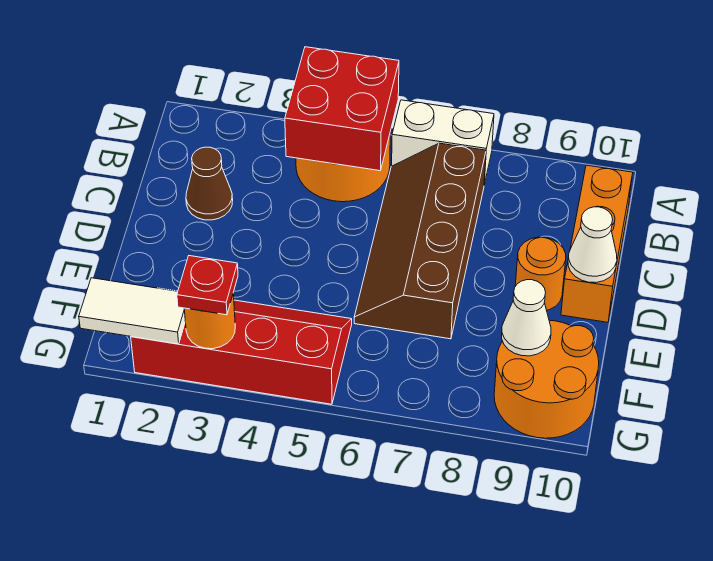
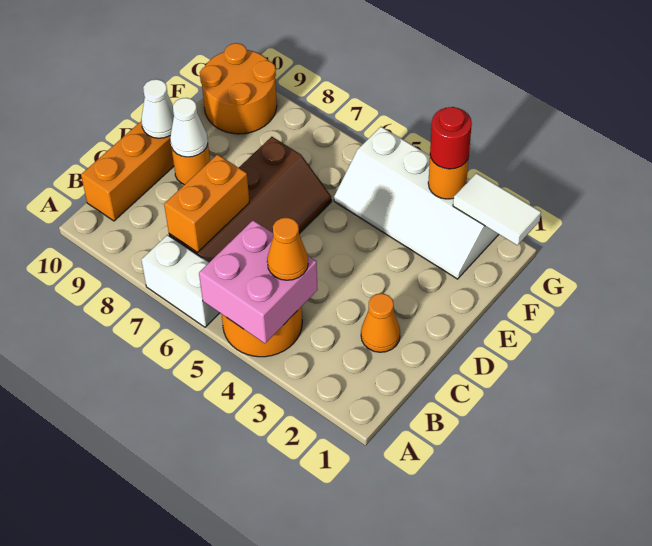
red brick A4:B5 level 2 -> pink brick A4:B5 level 2
none -> orange cone B4 level 3
none -> orange brick B7:C7 level 2
brown cone C2 level 1 -> orange cone C2 level 1
red slope F2:G5 level 1 top G -> white slope F2:G5 level 1 top G
white cone F9 level 2 -> white cone D9 level 2
red plate G3 level 3 -> red round brick G3 level 3

